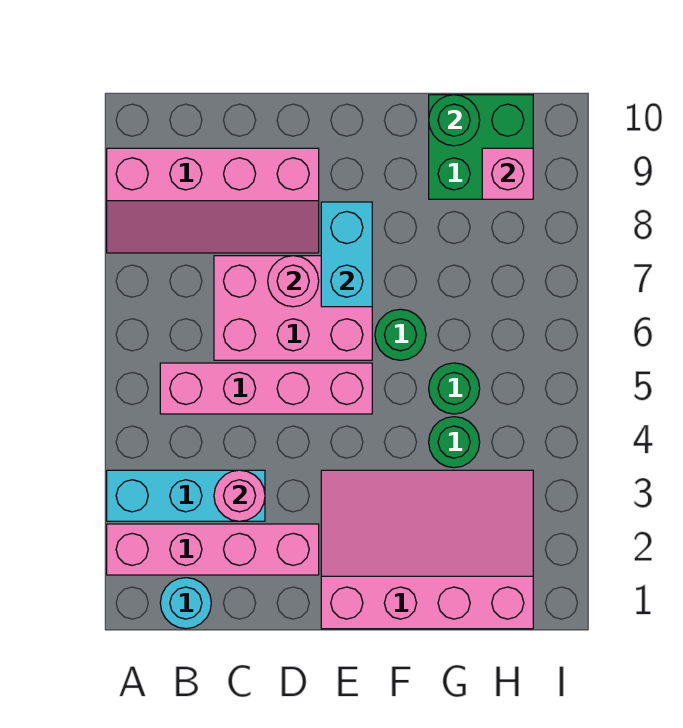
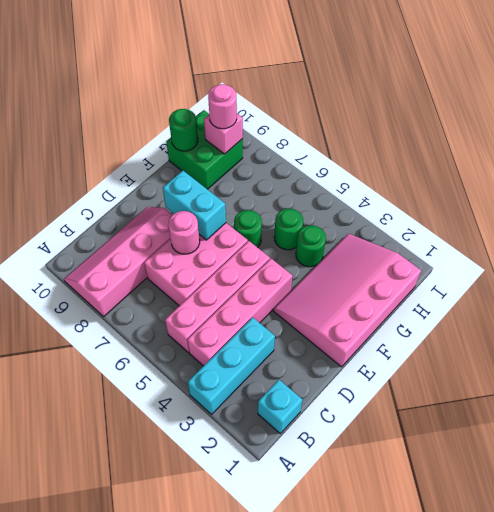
pink brick A2:D2 level 1 -> pink brick B4:E4 level 1
pink slope A8:D9 level 1 top 9 -> pink slope A8:D9 level 1 top 8
cyan round brick B1 level 1 -> cyan brick B1 level 1
pink round brick C3 level 2 -> pink round brick H9 level 3

